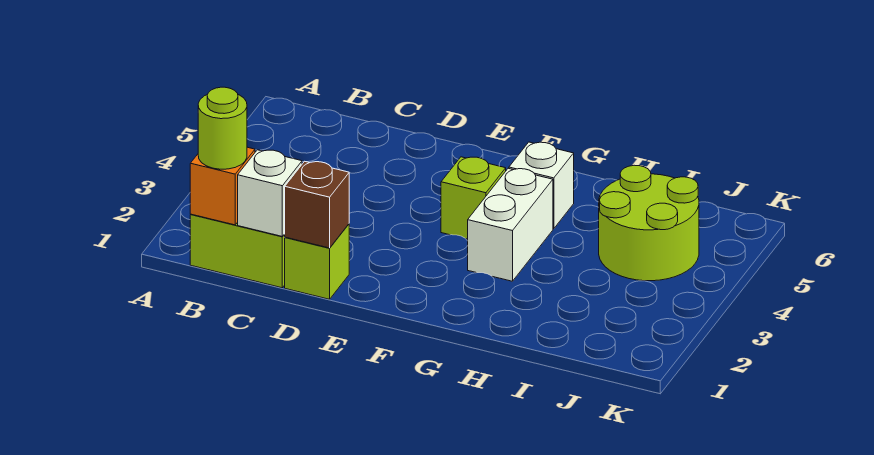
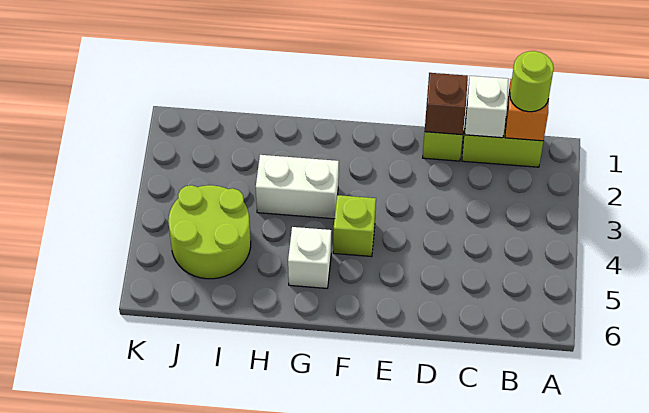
white brick G3:G4 level 1 -> white brick G3:H3 level 1

